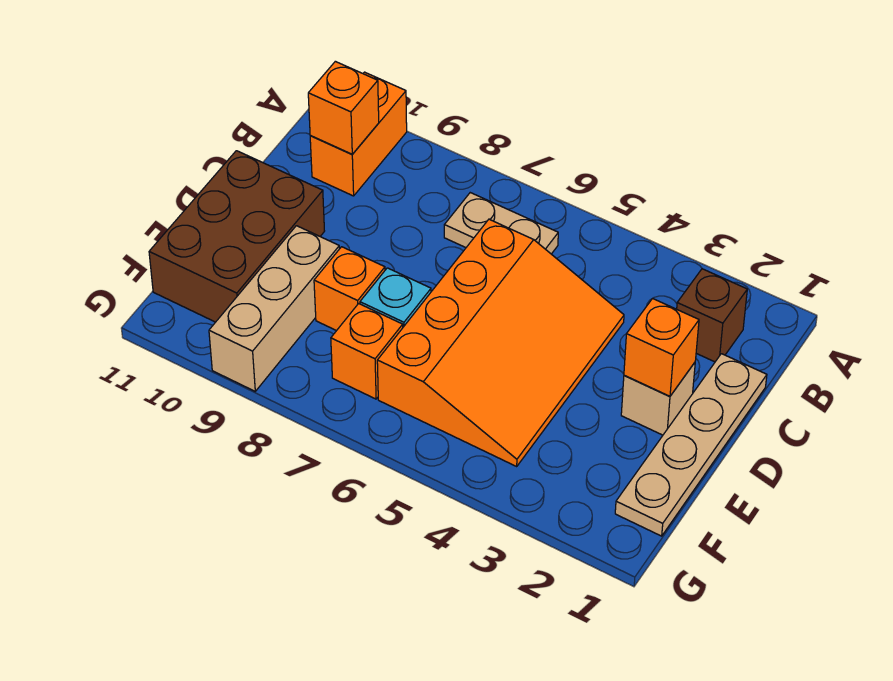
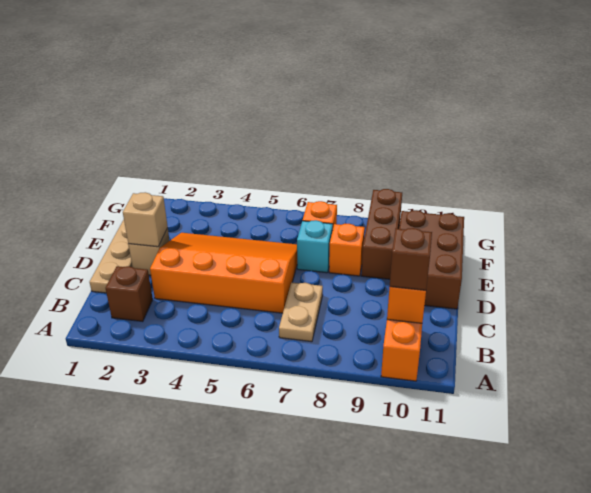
tan plate B6:B7 level 1 -> tan plate B7:C7 level 1
none -> brown brick B10 level 3
orange slope C4:F6 level 1 top 6 -> orange slope C3:E6 level 1 top C
orange brick D2 level 2 -> tan brick D2 level 2
tan brick E9:G9 level 1 -> brown brick E9:G9 level 1

